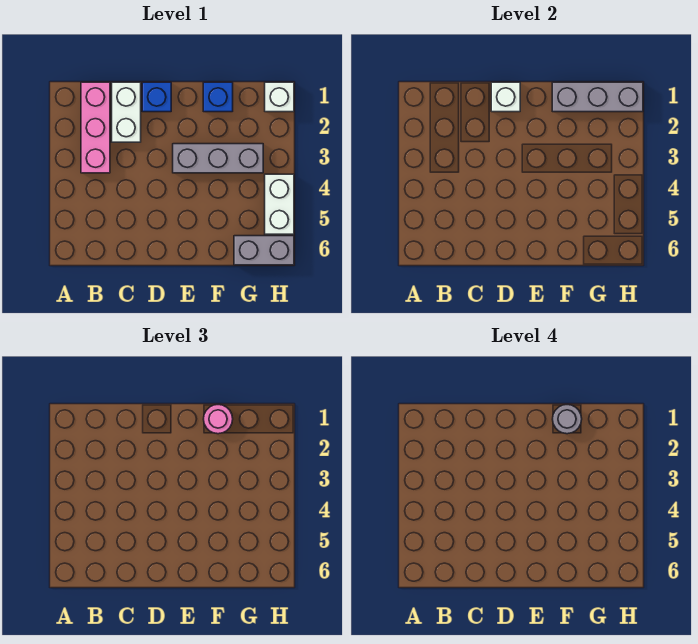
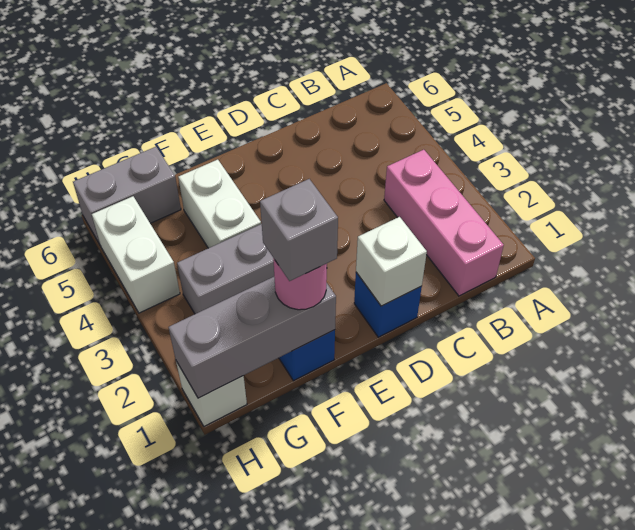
white brick C1:C2 level 1 -> white brick F4:F5 level 1
grey round brick F1 level 4 -> grey brick F1 level 4

